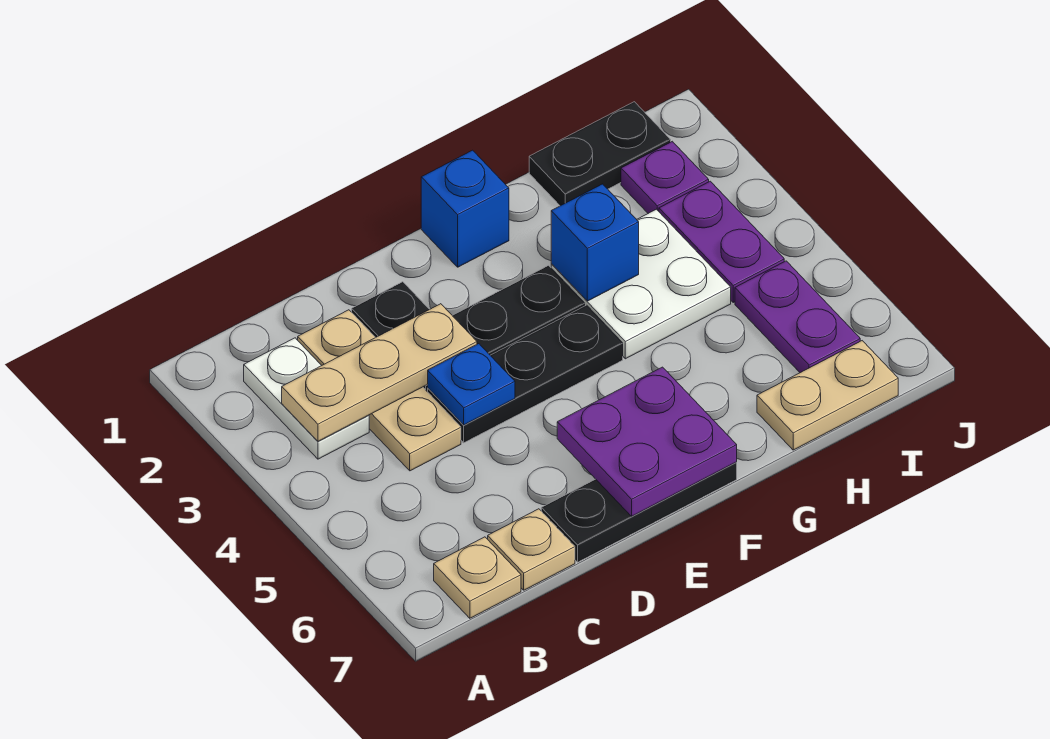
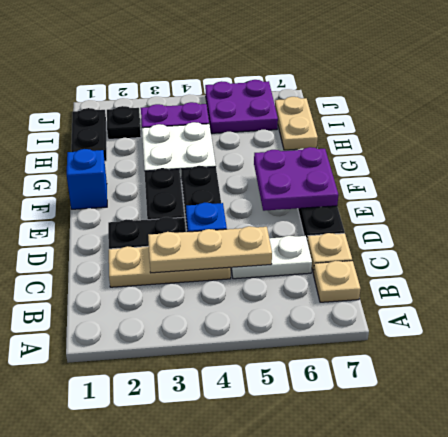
white plate B2:B3 level 1 -> white plate C5:C6 level 1
tan plate B3:D3 level 2 -> tan plate C3:C5 level 2
blue brick G3 level 2 -> none
purple plate I2 level 1 -> black plate I2 level 1
purple plate I5:I6 level 1 -> purple plate I5:J6 level 1

